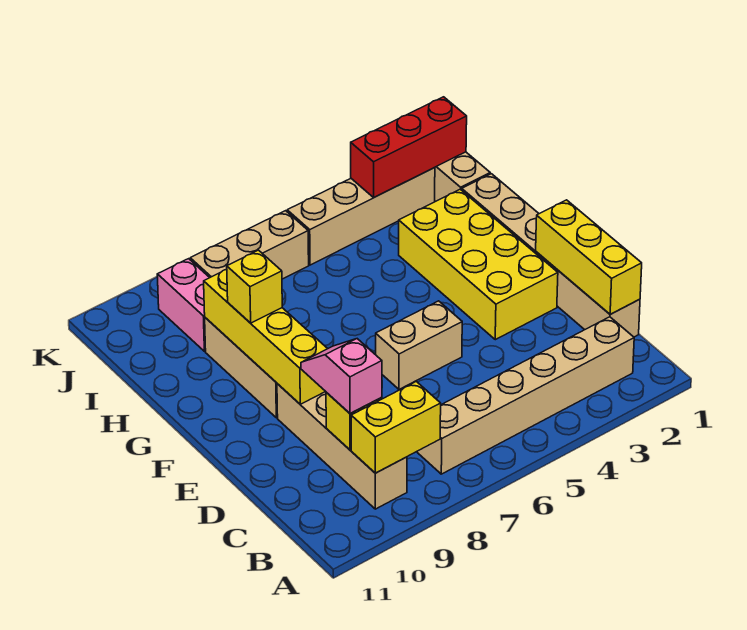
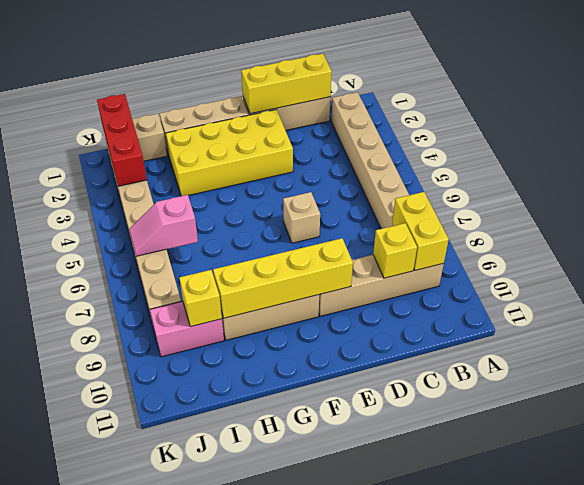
pink slope C9:D9 level 3 top C -> pink slope I6:J6 level 2 top I
tan brick E5:E6 level 1 -> tan brick E6 level 1
yellow brick G9 level 3 -> yellow brick I9 level 2

